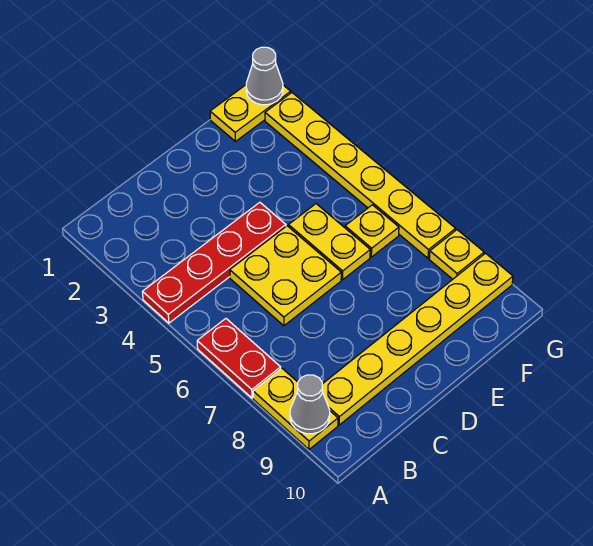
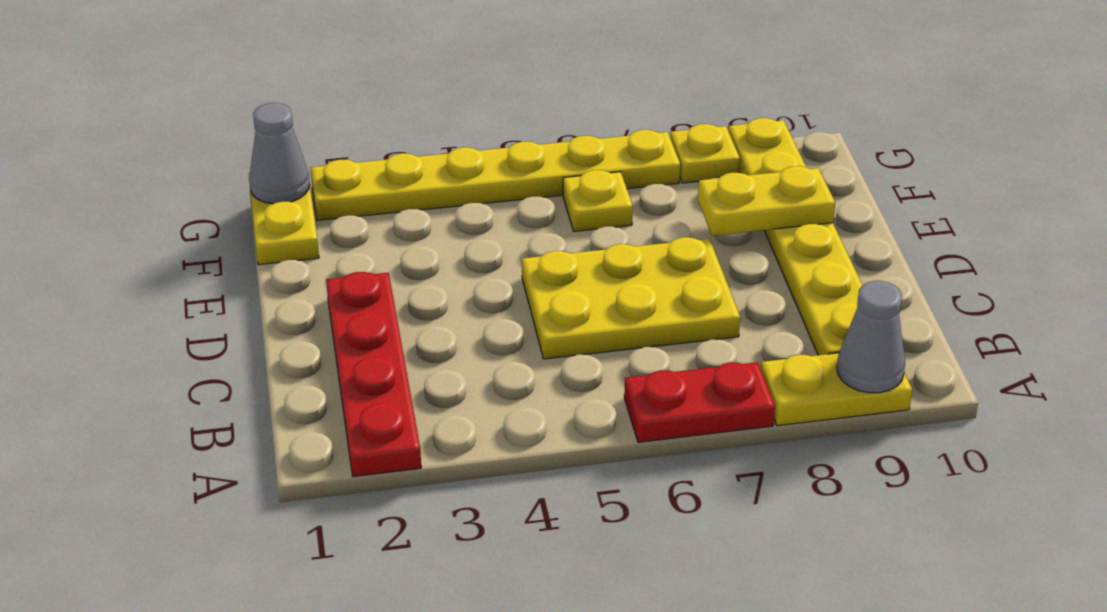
red plate A4:D4 level 1 -> red plate A2:D2 level 1
yellow plate C5:D6 level 1 -> yellow plate C5:D7 level 1
yellow plate E5:E6 level 1 -> yellow plate E8:E9 level 2

